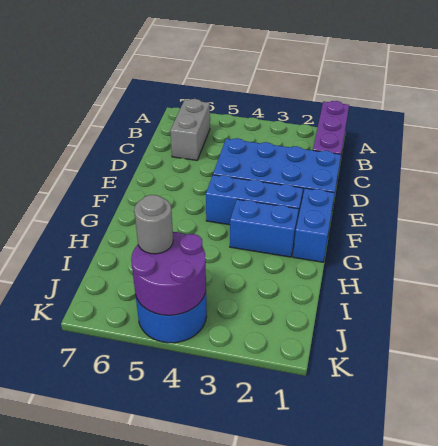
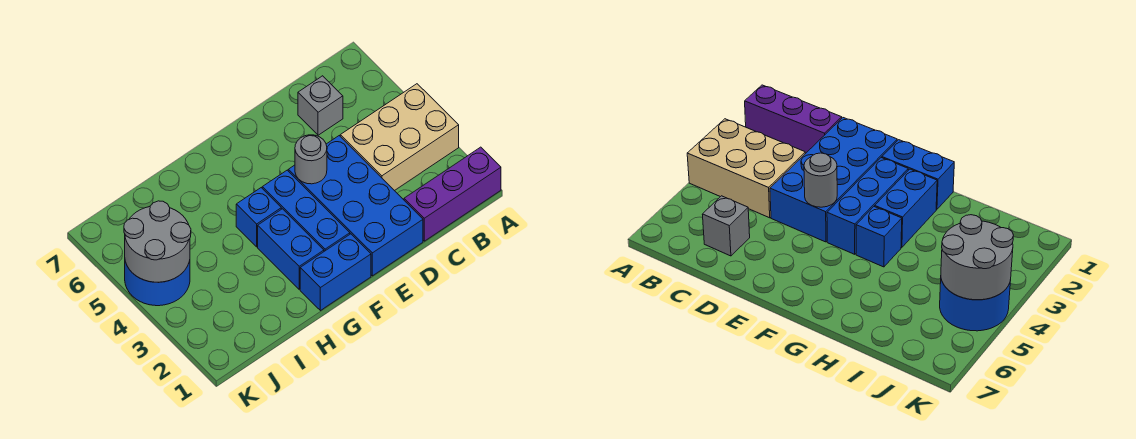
none -> tan brick A3:C4 level 1
grey brick B6:C6 level 1 -> grey brick C6 level 1
none -> blue brick G4 level 1
purple round brick J4:K5 level 2 -> grey round brick J4:K5 level 2
grey round brick J5 level 3 -> grey round brick E4 level 2

